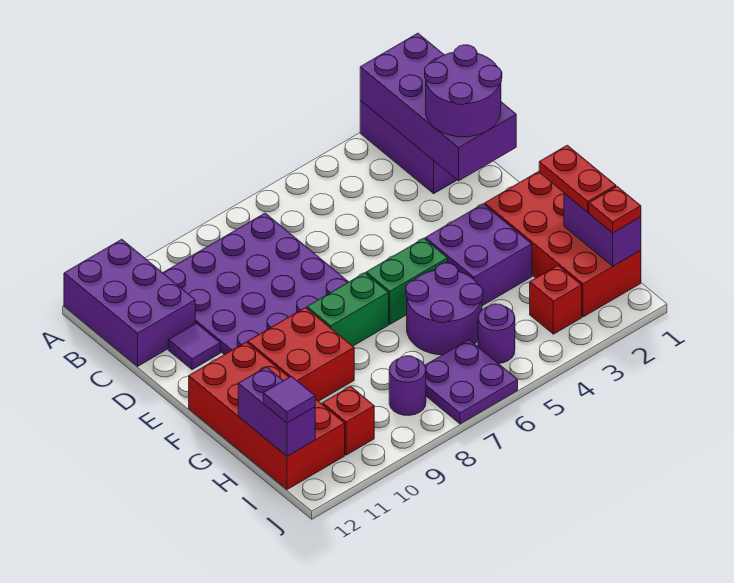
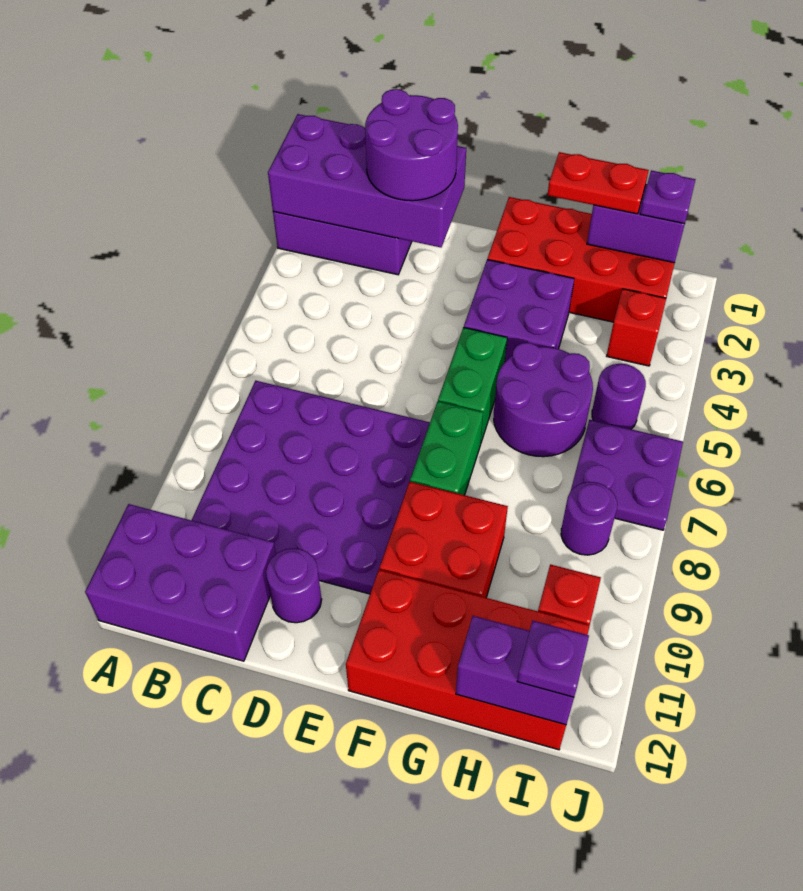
purple tile D11 level 1 -> purple round brick D11 level 1
red plate I1 level 3 -> purple plate I1 level 3
purple tile I12 level 3 -> purple plate I12 level 3

